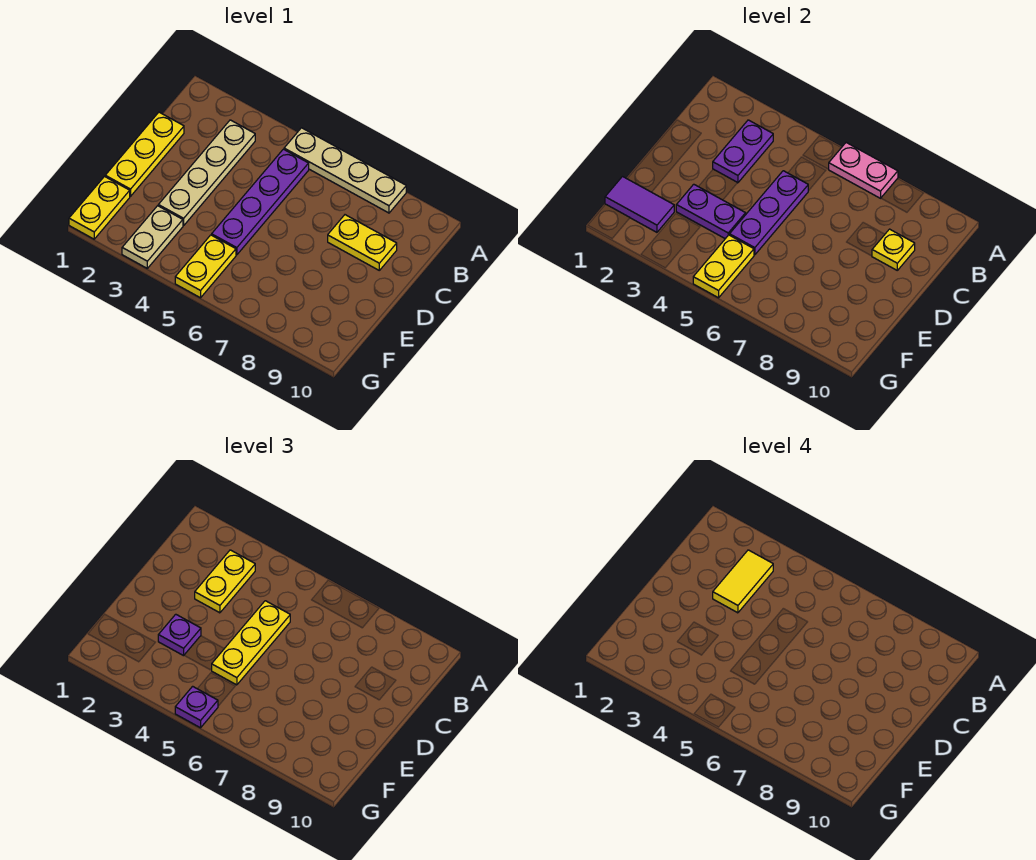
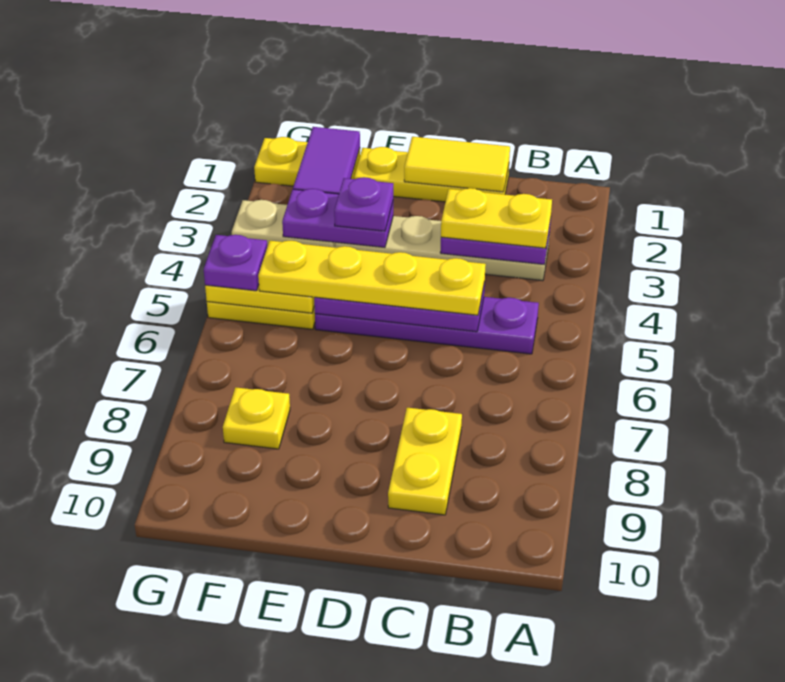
tan plate A5:A8 level 1 -> none
pink plate A6:A7 level 2 -> none
yellow tile B3:C3 level 4 -> yellow tile C1:D1 level 2
yellow plate C5:E5 level 3 -> yellow plate C5:F5 level 3
yellow plate C9 level 2 -> yellow plate F8 level 1
purple plate E3:E4 level 2 -> purple plate E3:F3 level 2

